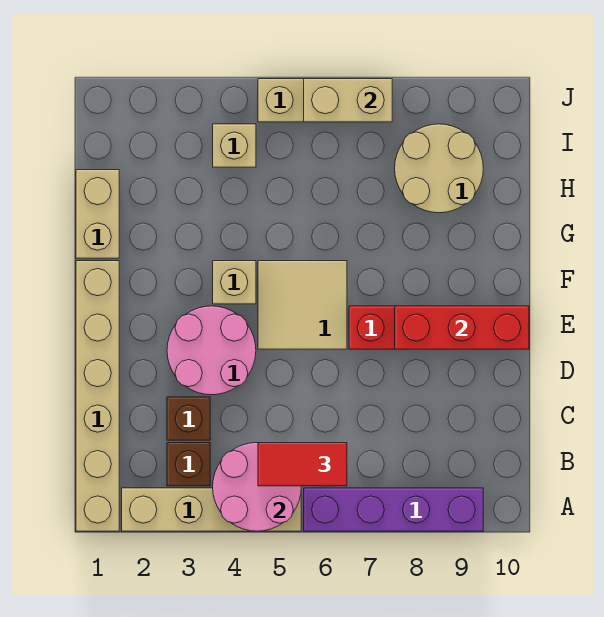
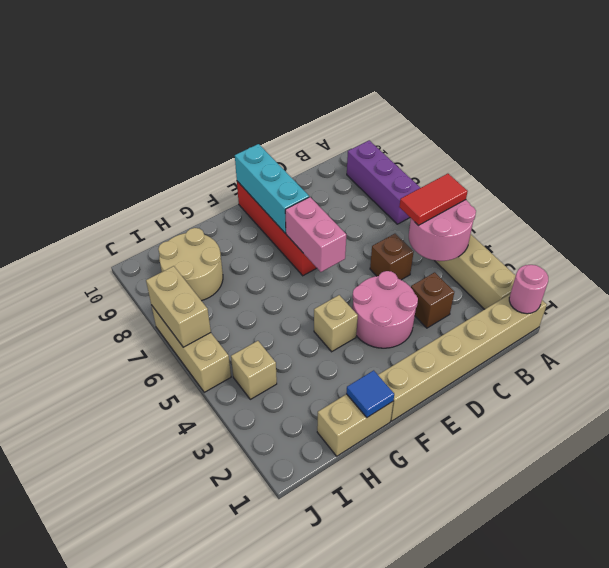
none -> pink round brick A1 level 2
purple brick A6:A9 level 1 -> purple brick A7:A9 level 1
brown brick B3 level 1 -> brown brick C5 level 1
red tile B5:B6 level 3 -> red tile A5:B5 level 3
tan tile E5:F6 level 1 -> none
none -> pink brick E6:E7 level 2
red brick E8:E10 level 2 -> cyan brick E8:E10 level 2
none -> blue tile G1 level 2

